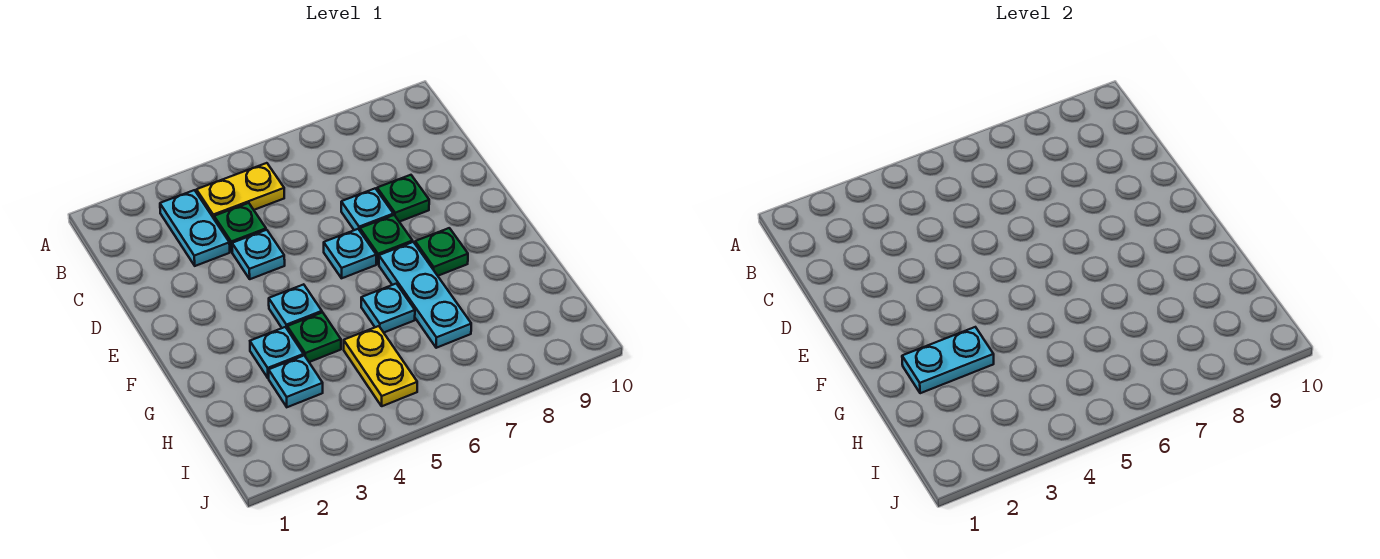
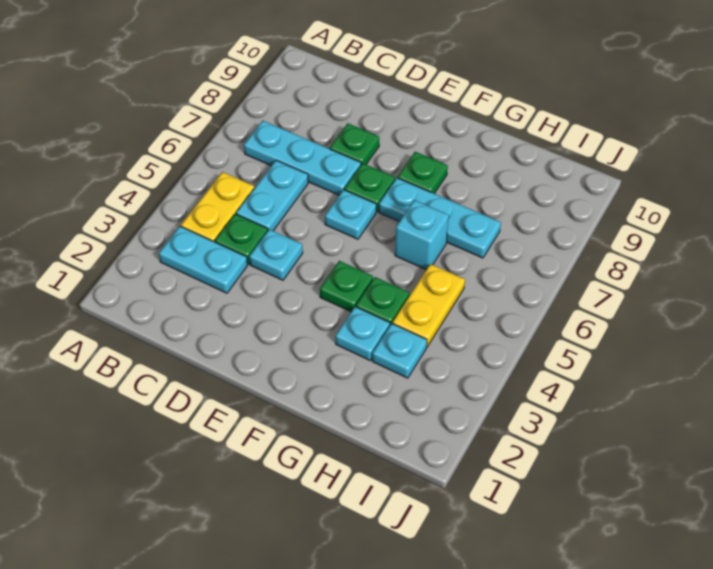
cyan plate D7 level 1 -> cyan plate B7:D7 level 1
cyan plate F4 level 1 -> green plate F4 level 1
cyan plate G2:G3 level 2 -> cyan plate C5:C6 level 1
cyan plate G6 level 1 -> cyan brick G6 level 1
yellow plate H5:I5 level 1 -> yellow plate H4:H5 level 1

